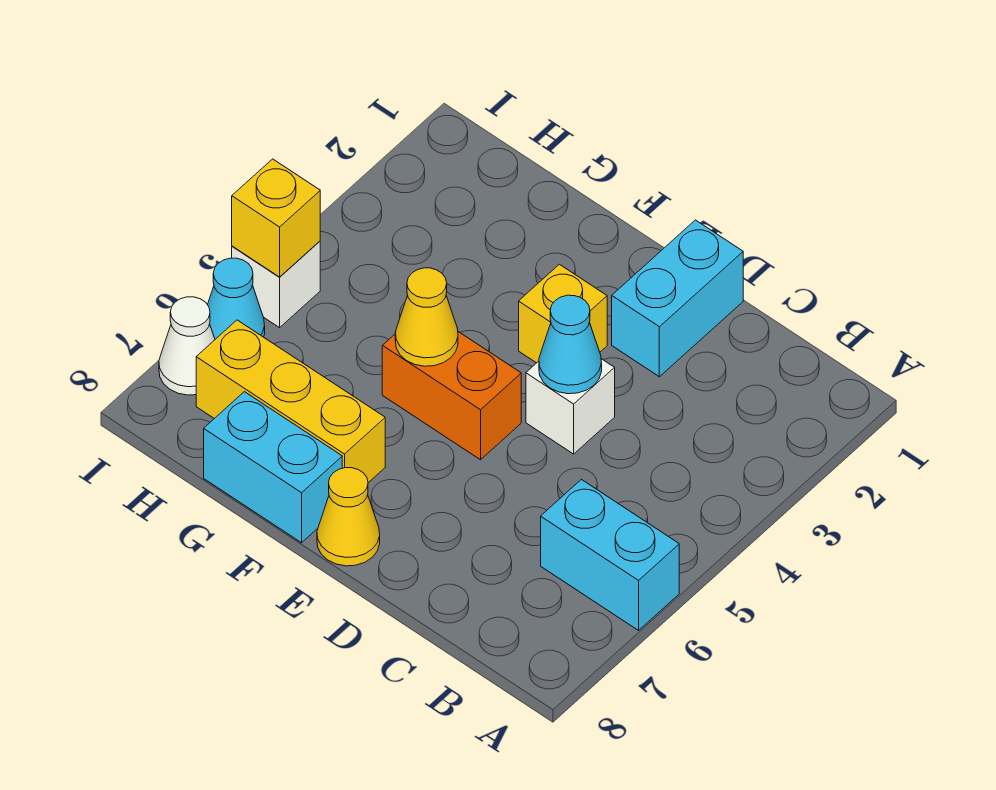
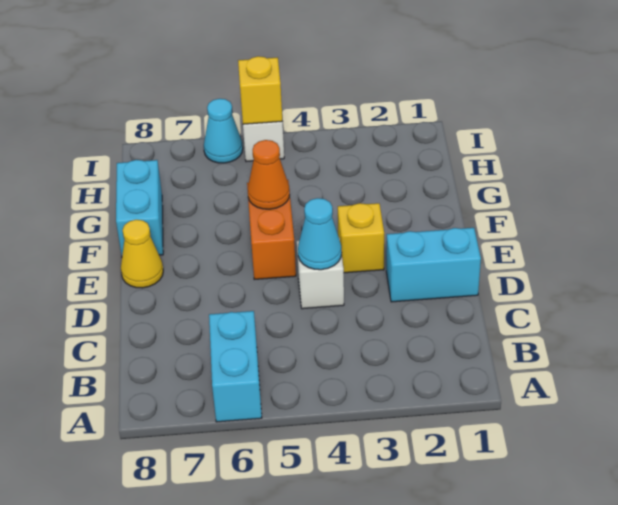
yellow cone F5 level 2 -> orange cone F5 level 2
yellow brick F7:H7 level 1 -> none
white cone I7 level 1 -> none

